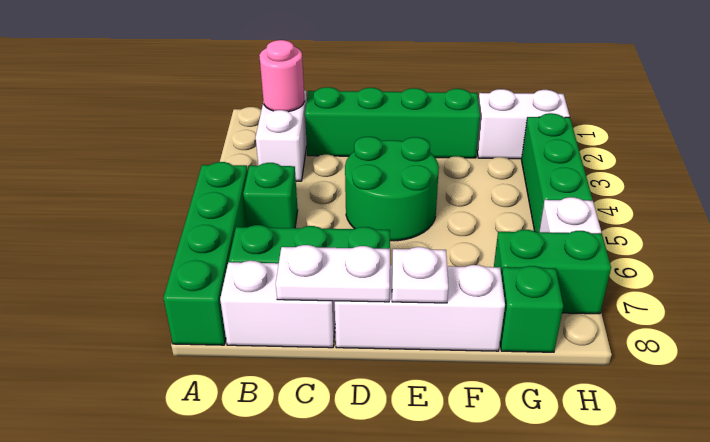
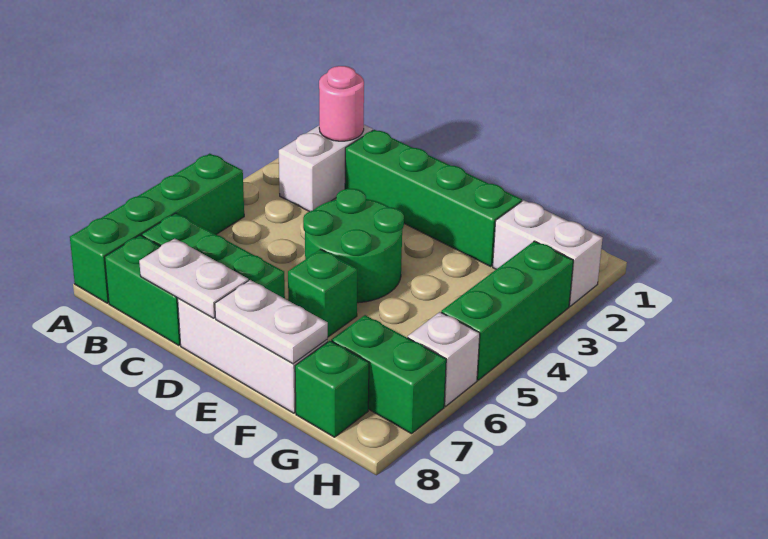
green brick B5 level 1 -> green brick E6 level 1
white brick B8:C8 level 1 -> green brick B8:C8 level 1
white plate E8 level 2 -> white plate E8:F8 level 2

